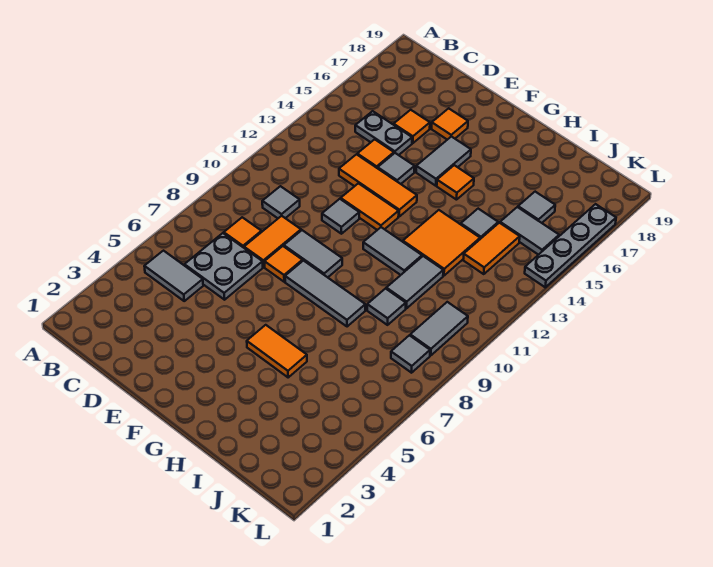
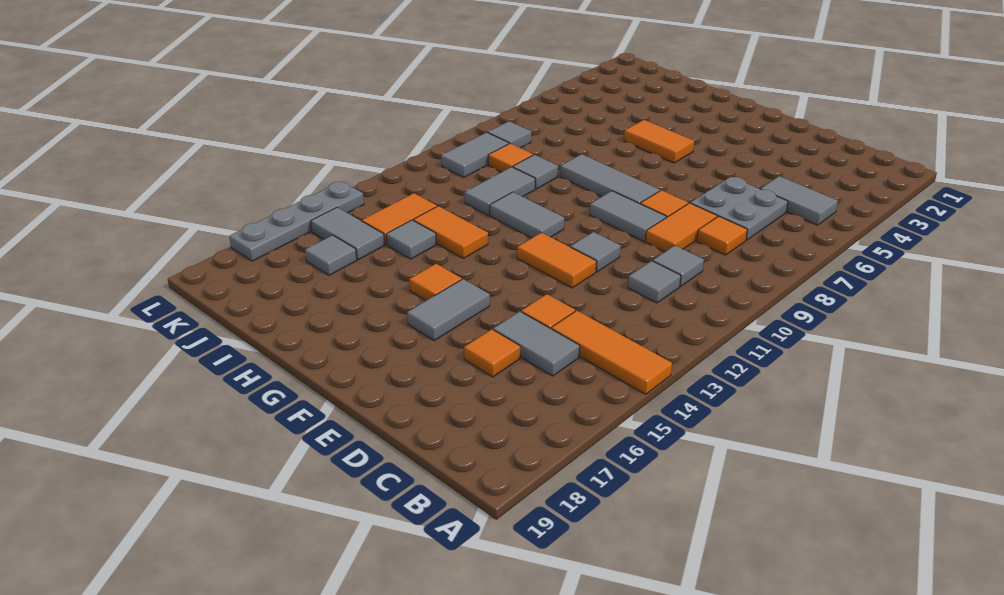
grey plate C15:D15 level 1 -> grey tile C15:D15 level 1
orange tile D13:F13 level 1 -> orange tile A14:C14 level 1
grey tile E14 level 1 -> grey tile C11 level 1
orange tile E17 level 1 -> orange tile J9 level 1
orange tile H12:I13 level 1 -> orange tile H13:I13 level 1

